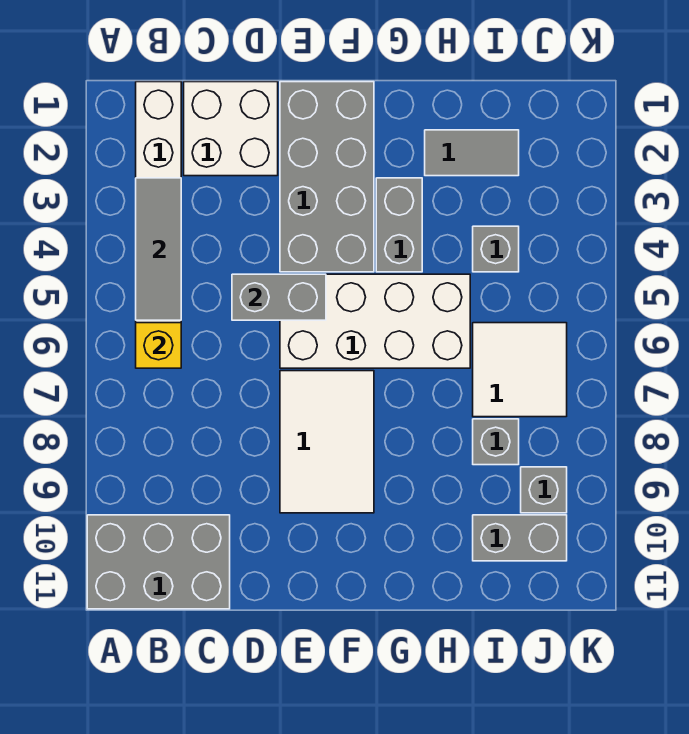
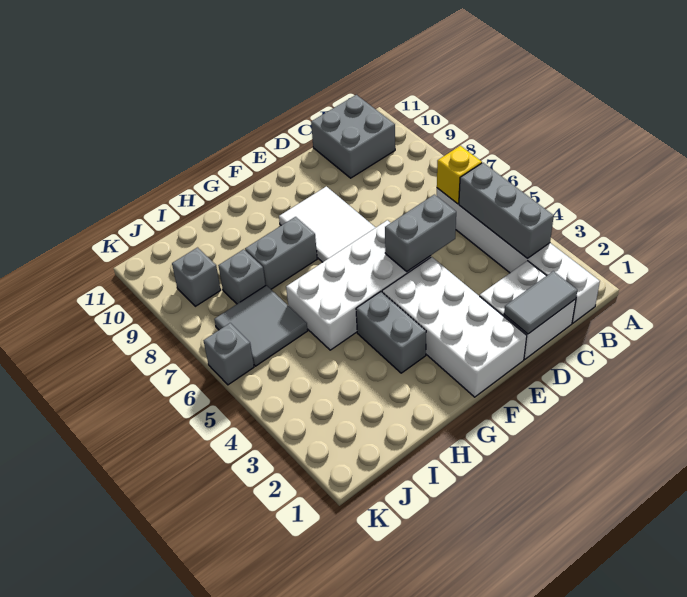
grey brick A10:C11 level 1 -> grey brick B10:C11 level 1
grey tile B3:B5 level 2 -> grey brick B3:B5 level 2
grey brick E1:F4 level 1 -> white brick E1:F4 level 1
grey tile H2:I2 level 1 -> grey tile C1:D1 level 2
grey brick I4 level 1 -> grey brick K6 level 1
white tile I6:J7 level 1 -> grey tile I6:J7 level 1
grey brick I10:J10 level 1 -> grey brick G8:H8 level 1

